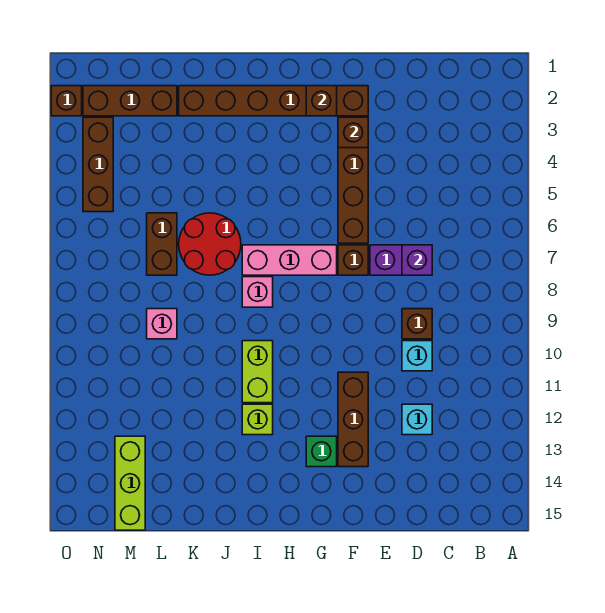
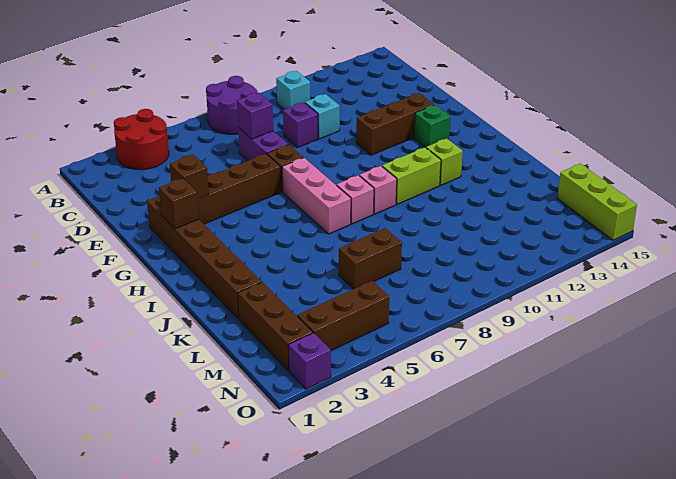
none -> purple round brick A7:B8 level 1
brown brick D9 level 1 -> purple brick D9 level 1
cyan brick D12 level 1 -> cyan brick B10 level 1
red round brick J6:K7 level 1 -> red round brick A3:B4 level 1
pink brick L9 level 1 -> pink brick I9 level 1
lime brick M13:M15 level 1 -> lime brick M15:O15 level 1
brown brick O2 level 1 -> purple brick O2 level 1

